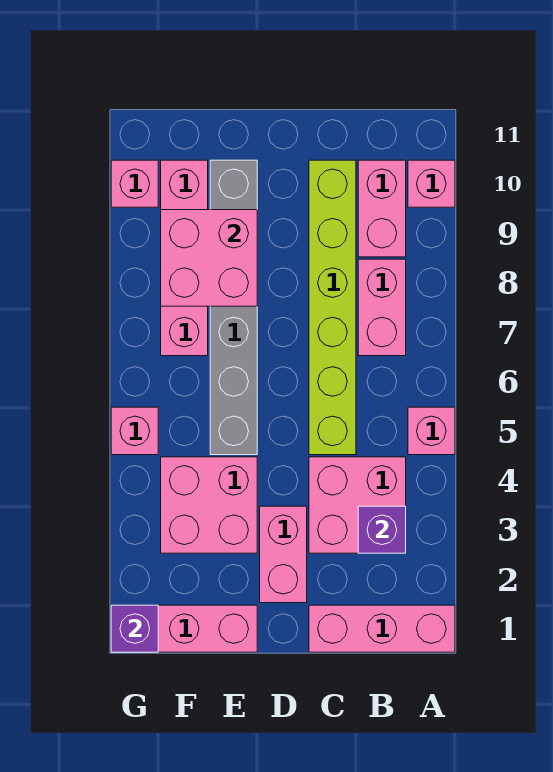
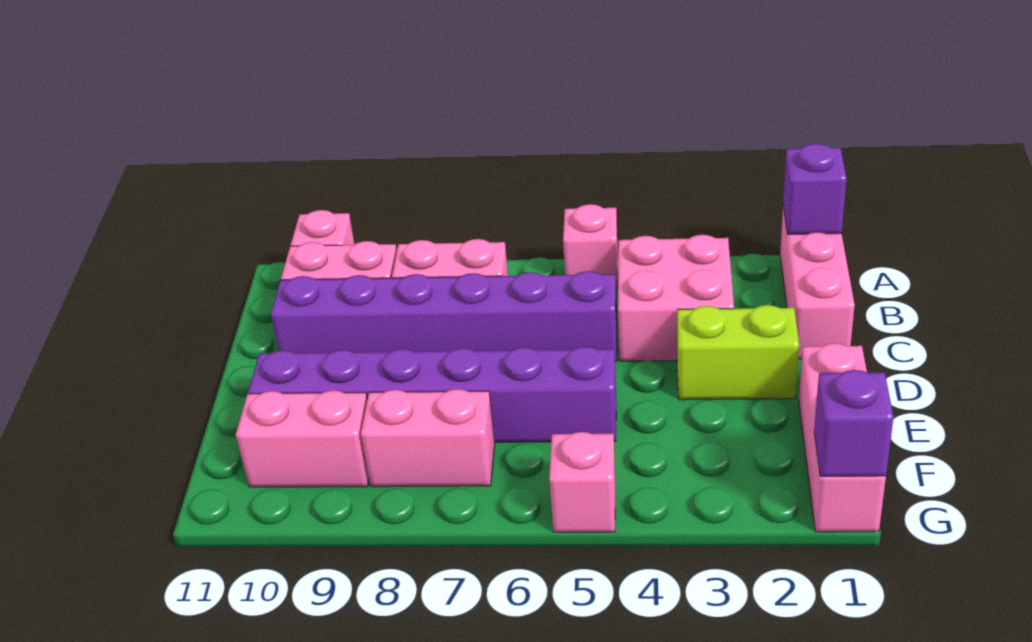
purple brick B3 level 2 -> purple brick A1 level 2
lime brick C5:C10 level 1 -> purple brick C5:C10 level 1
pink brick D2:D3 level 1 -> lime brick D2:D3 level 1
pink brick E3:F4 level 1 -> none
grey brick E5:E10 level 1 -> purple brick E5:E10 level 1
pink brick E8:F9 level 2 -> none
pink brick G10 level 1 -> none

